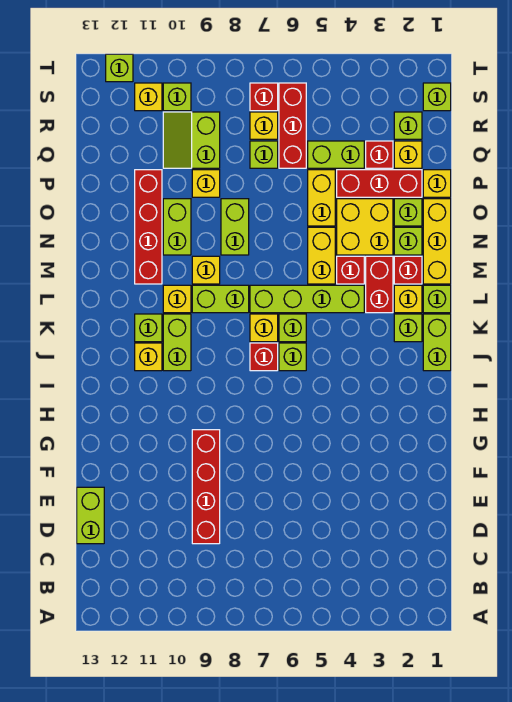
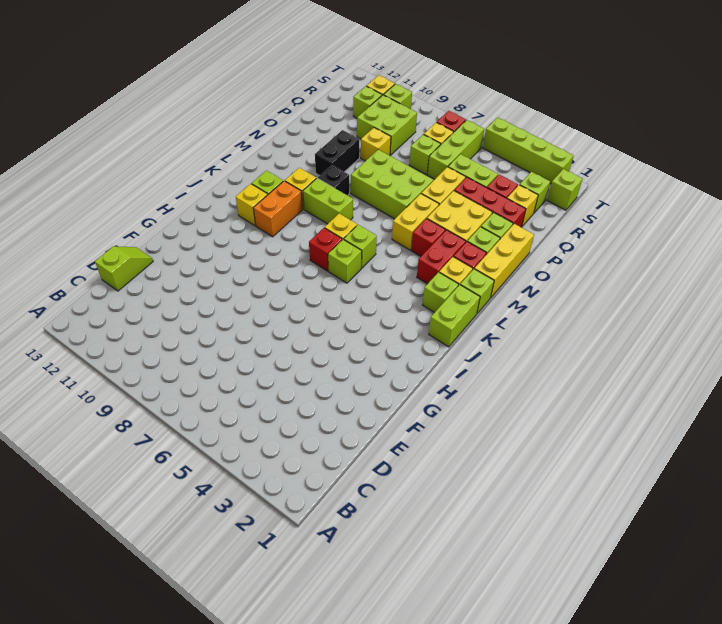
red brick D9:G9 level 1 -> none
lime brick D13:E13 level 1 -> lime slope D13:E13 level 1 top D
lime brick J10:K10 level 1 -> orange brick J10:K10 level 1
lime brick L4:L7 level 1 -> lime brick T2:T5 level 1
yellow brick M9 level 1 -> black brick M9 level 1
red brick M11:P11 level 1 -> none
lime brick N8:O8 level 1 -> lime brick N6:O8 level 1
lime brick N10:O10 level 1 -> black brick N10:O10 level 1
yellow brick P1 level 1 -> none
red brick Q6:S6 level 1 -> lime brick Q6:S6 level 1
lime slope Q9:R10 level 1 top 9 -> lime brick Q9:R10 level 1
lime brick T12 level 1 -> lime brick R11 level 1

